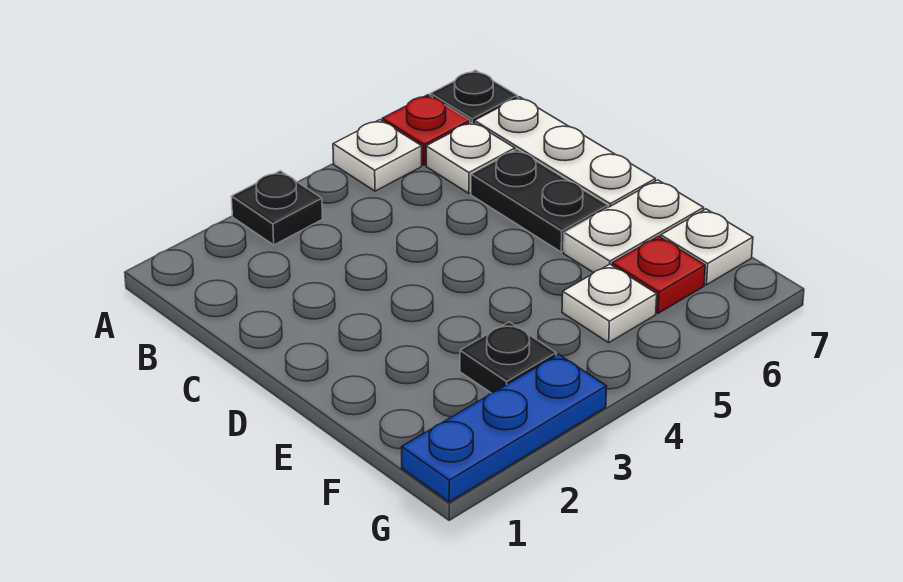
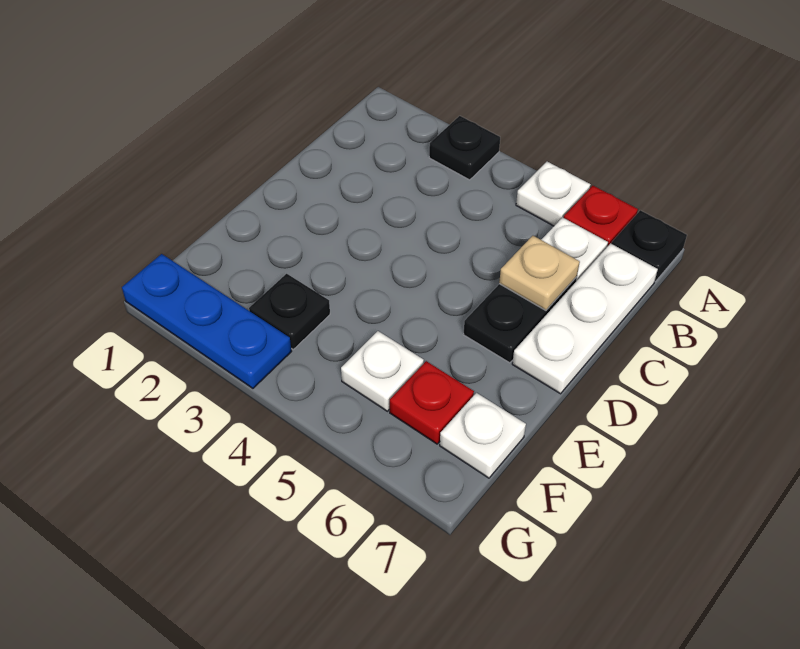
none -> tan plate C6 level 2
white plate E6:E7 level 1 -> none

